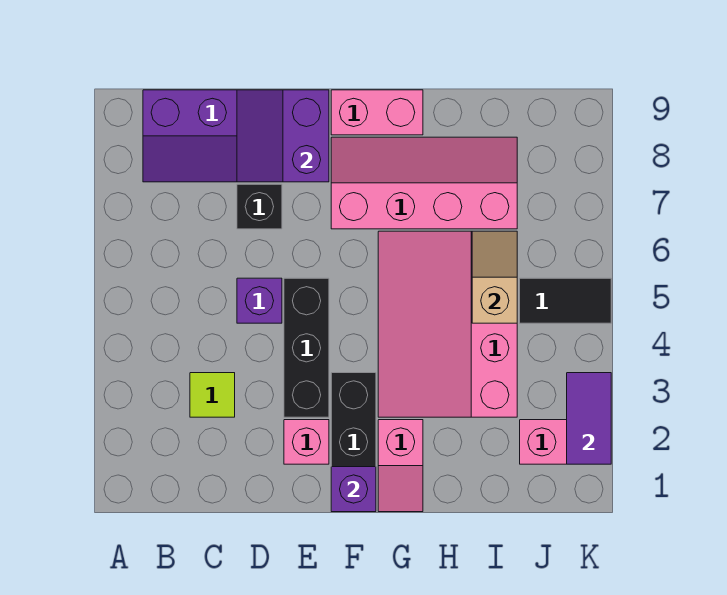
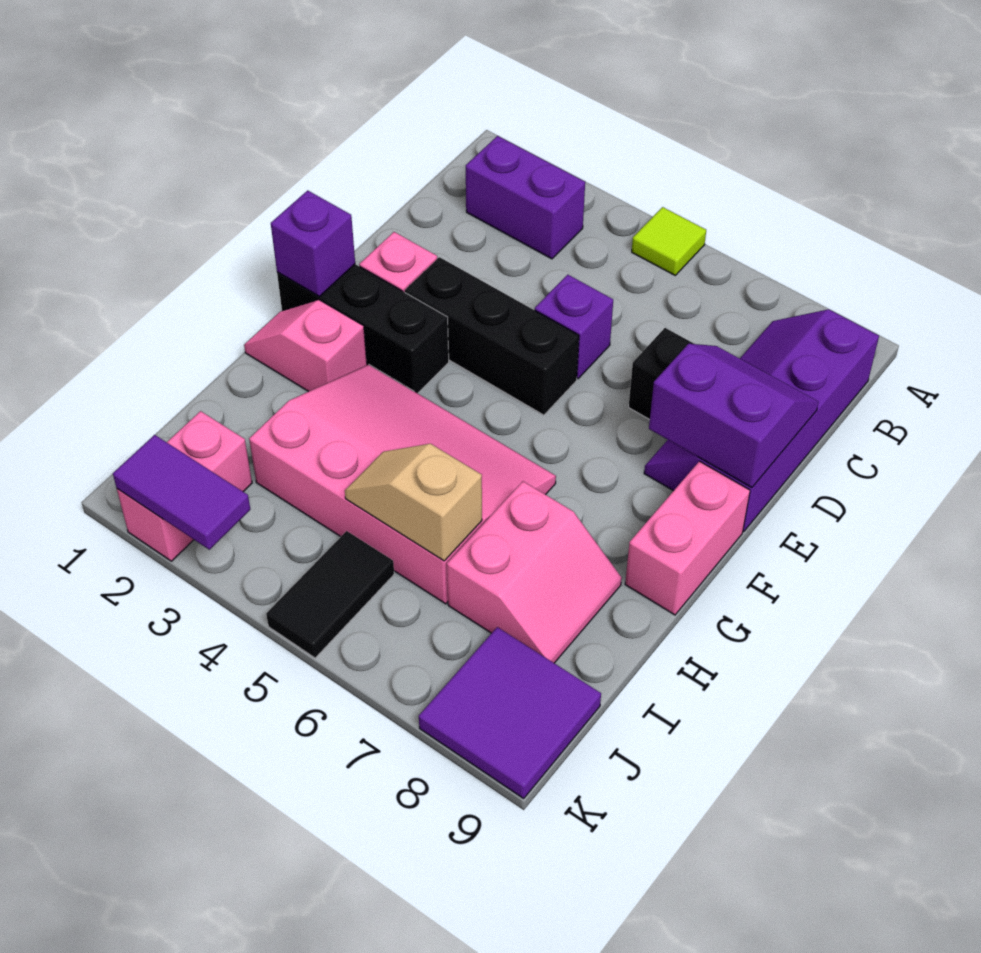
none -> purple brick B2:B3 level 1
lime tile C3 level 1 -> lime tile A5 level 1
pink slope F7:I8 level 1 top 7 -> pink slope H7:I8 level 1 top 7
tan slope I5:I6 level 2 top 5 -> tan slope I5:I6 level 2 top 6
none -> purple tile J8:K9 level 1

